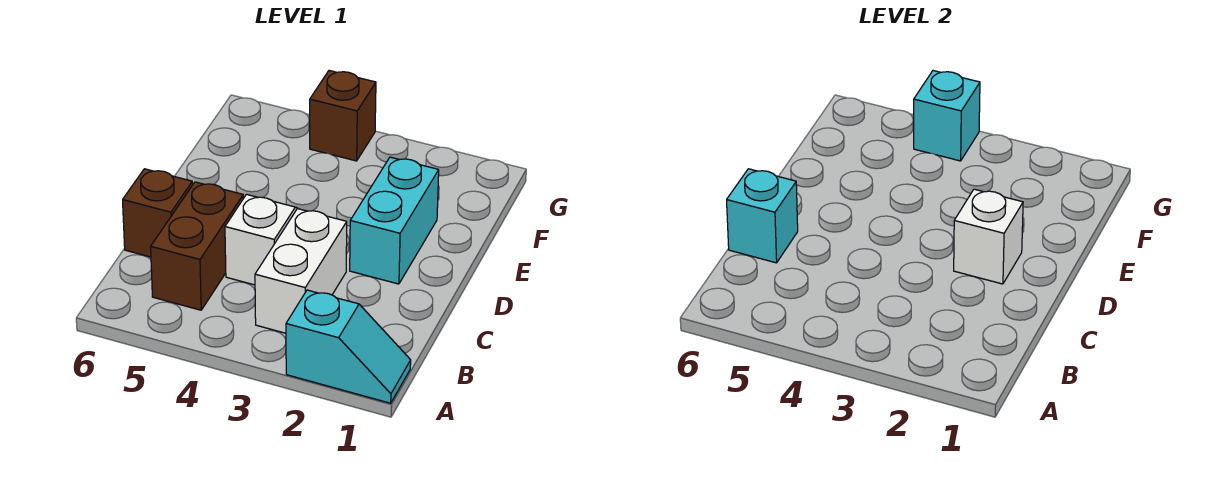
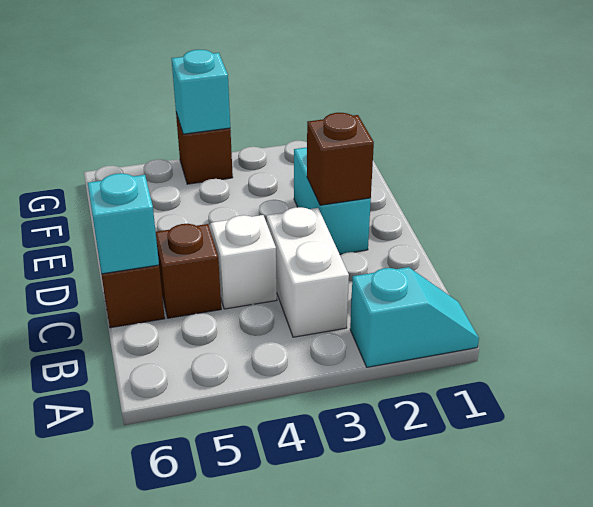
brown brick B5:C5 level 1 -> brown brick C5 level 1
white brick D2 level 2 -> brown brick D2 level 2

